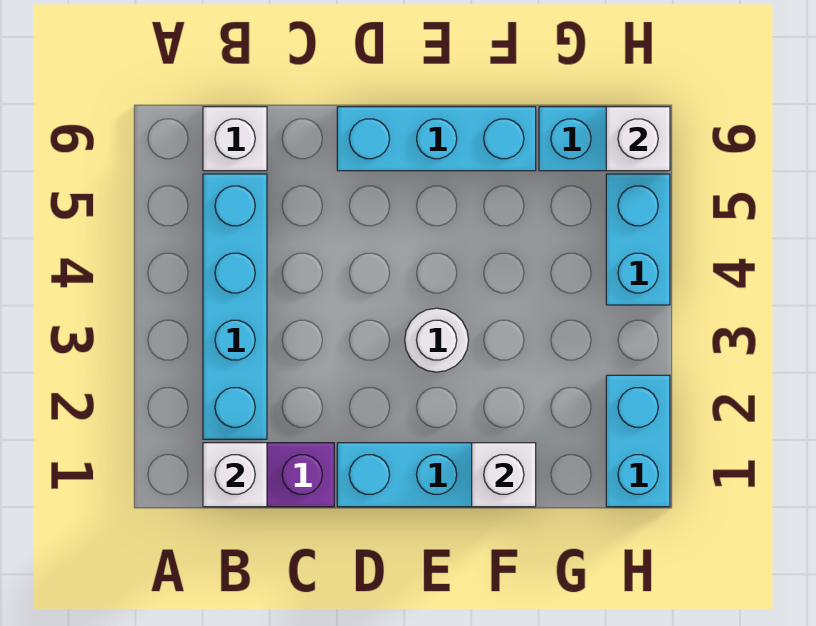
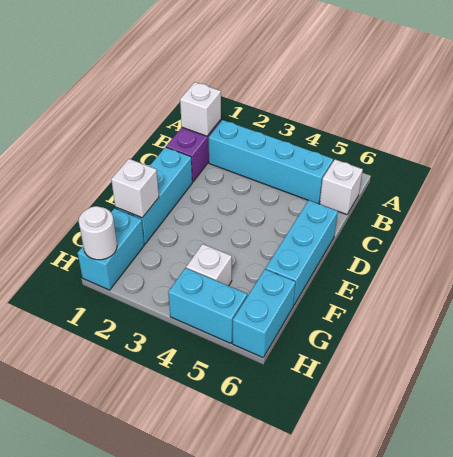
white round brick E3 level 1 -> white round brick H1 level 2
cyan brick H1:H2 level 1 -> cyan brick G1:H1 level 1
white brick H6 level 2 -> white brick G4 level 1

